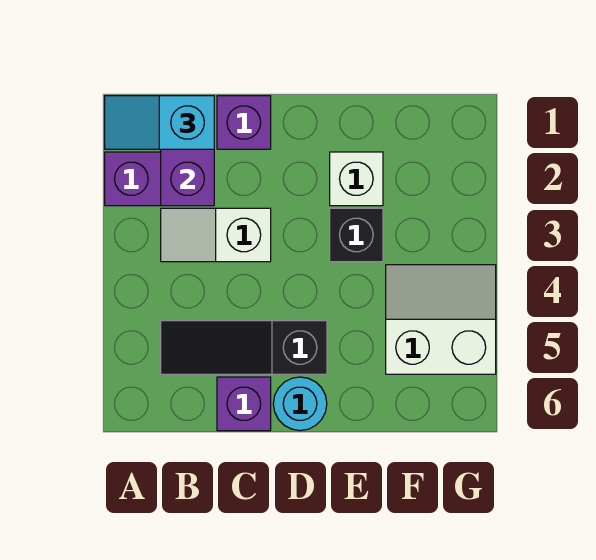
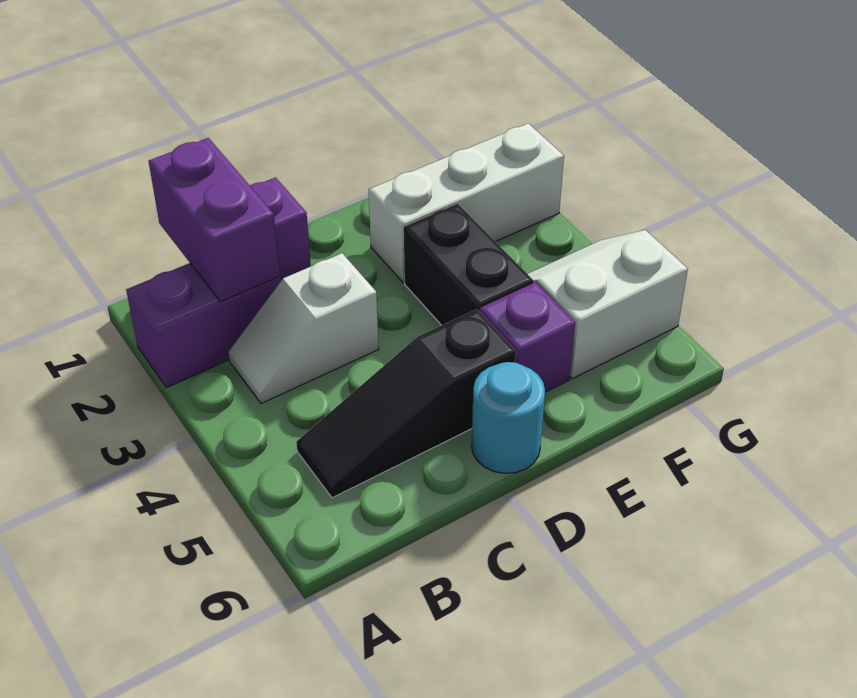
cyan slope A1:B1 level 3 top B -> none
purple brick C6 level 1 -> purple brick E5 level 1
white brick E2 level 1 -> white brick E2:G2 level 1
black brick E3 level 1 -> black brick E3:E4 level 1

